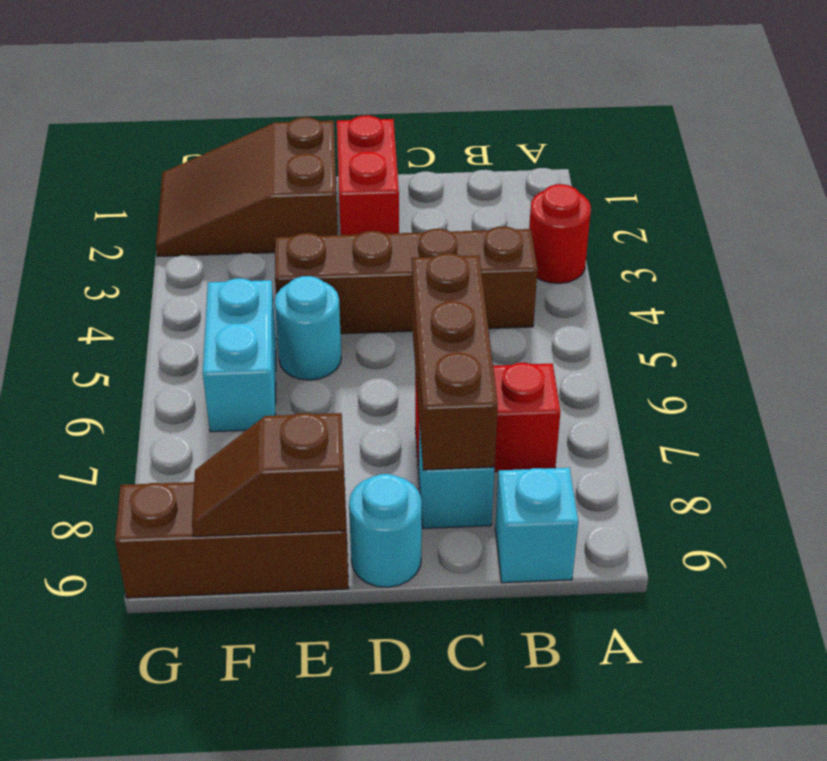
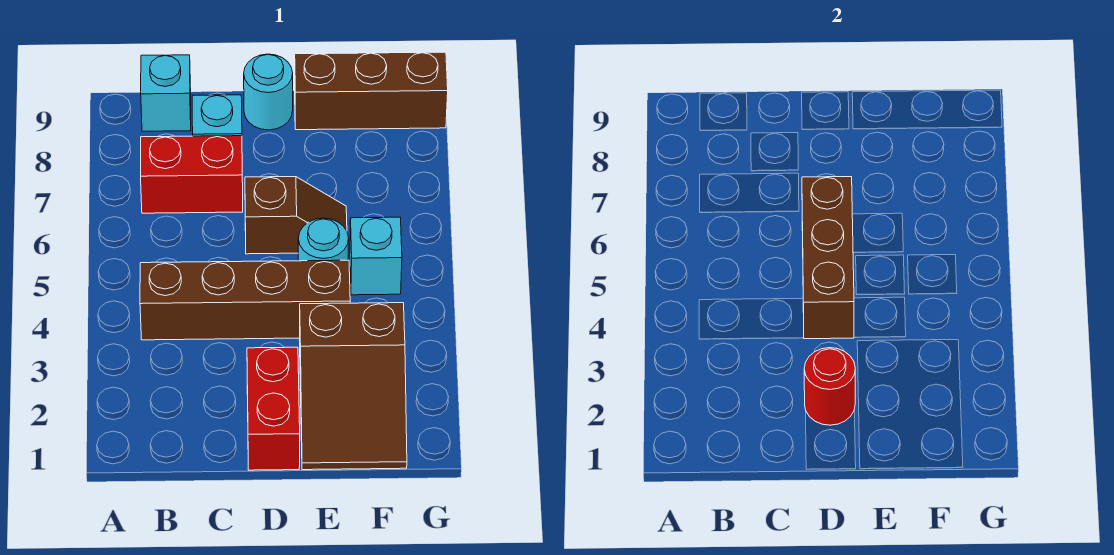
red round brick A3 level 1 -> red round brick D2 level 2
brown brick C6:C8 level 2 -> brown brick D4:D6 level 2
brown slope E1:G2 level 1 top E -> brown slope E1:F3 level 1 top 3
brown slope E9:F9 level 2 top E -> brown slope D6:E6 level 1 top D
cyan brick F5:F6 level 1 -> cyan brick F5 level 1

